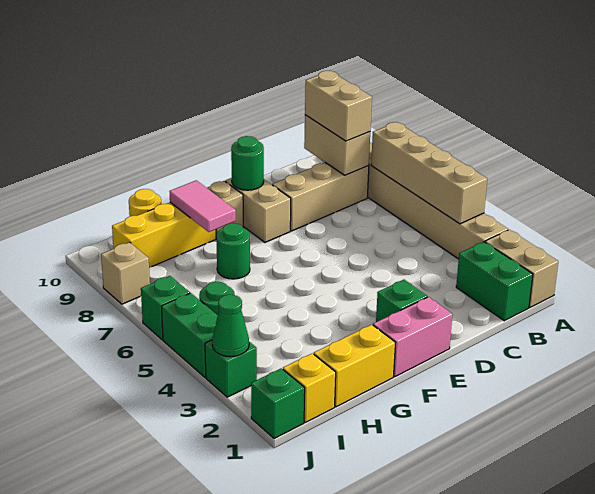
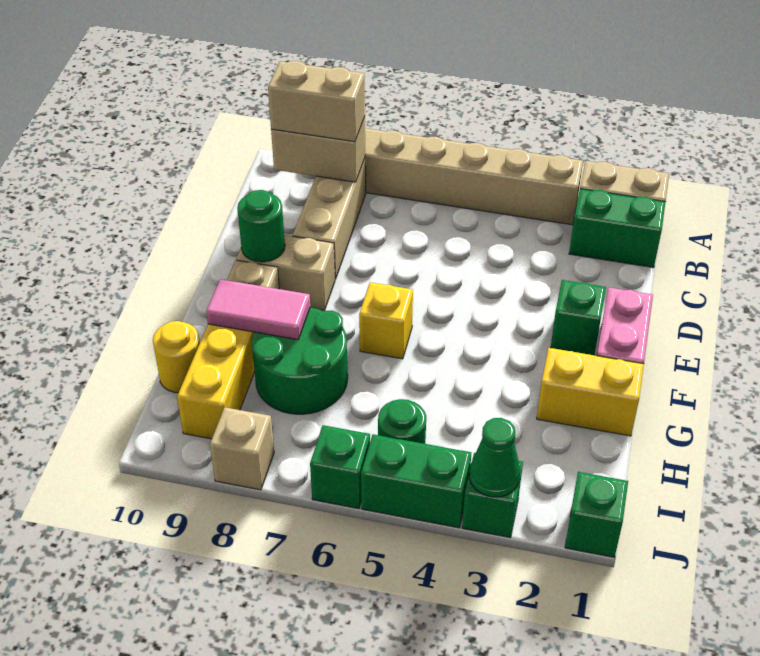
tan brick A4:A7 level 2 -> none
yellow brick G1:H1 level 1 -> yellow brick G1:G2 level 1
green round brick G7 level 1 -> green round brick G7:H8 level 1
yellow brick I1 level 1 -> yellow brick F6 level 1

